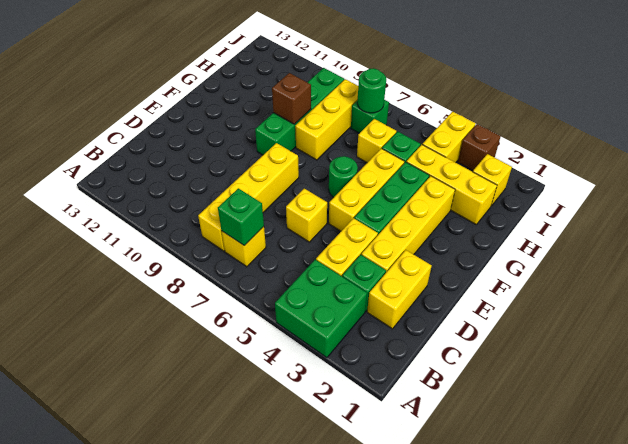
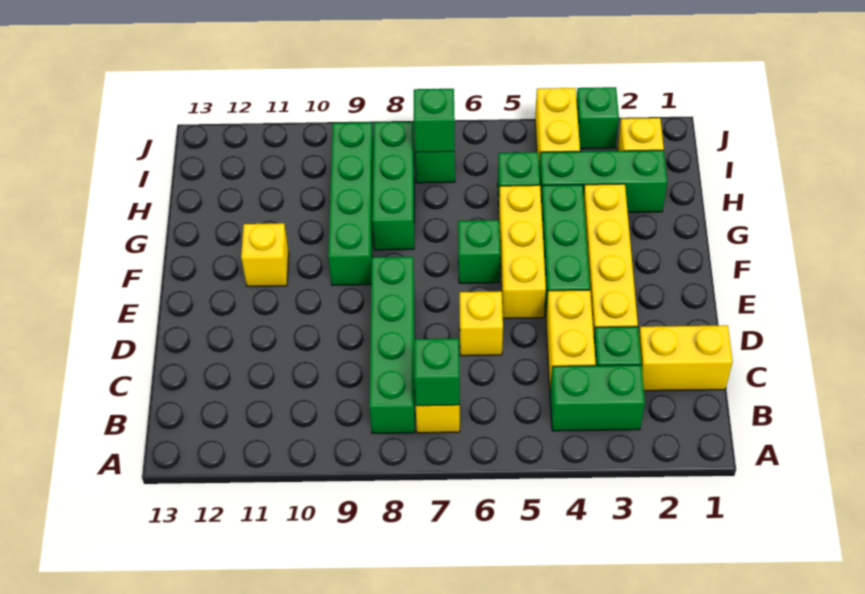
green brick A3:B4 level 1 -> green brick B3:B4 level 1
yellow brick B8:E8 level 1 -> green brick B8:E8 level 1
yellow brick C2:D2 level 1 -> yellow brick C1:C2 level 1
green round brick F6 level 1 -> green brick F6 level 1
yellow brick G8:I8 level 1 -> green brick G8:I8 level 1
brown brick G9 level 2 -> none
yellow brick H2:H4 level 1 -> green brick H2:H4 level 1
yellow brick H6 level 1 -> yellow brick F11 level 1
green round brick I7 level 2 -> green brick I7 level 2
brown brick J3 level 1 -> green brick J3 level 1

